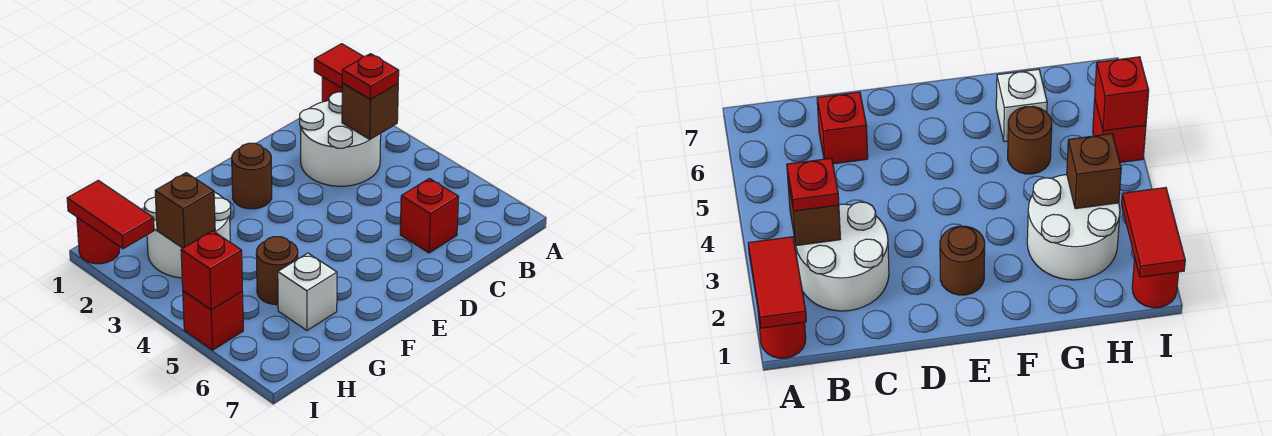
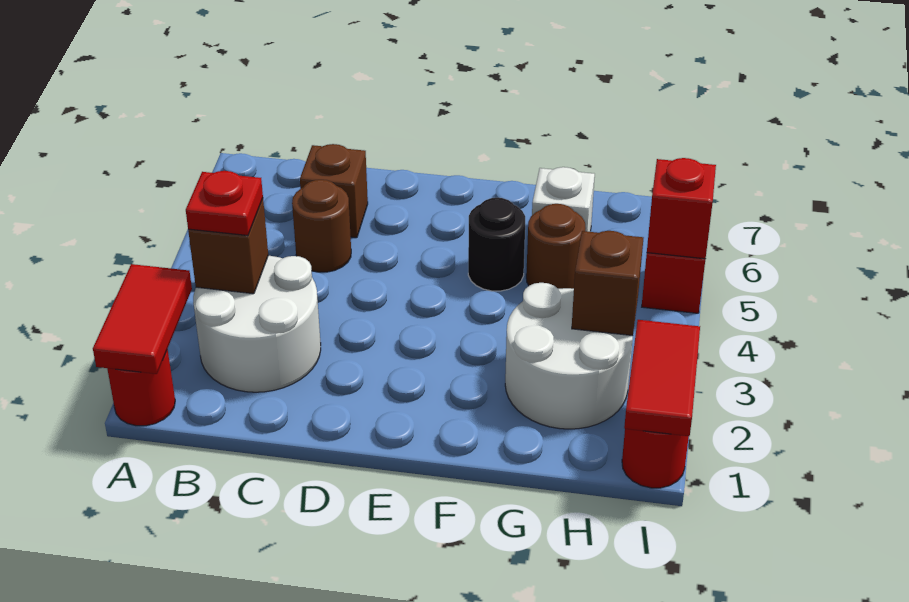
red brick C6 level 1 -> brown brick C6 level 1
brown round brick E2 level 1 -> brown round brick C5 level 1
none -> black round brick F5 level 1

